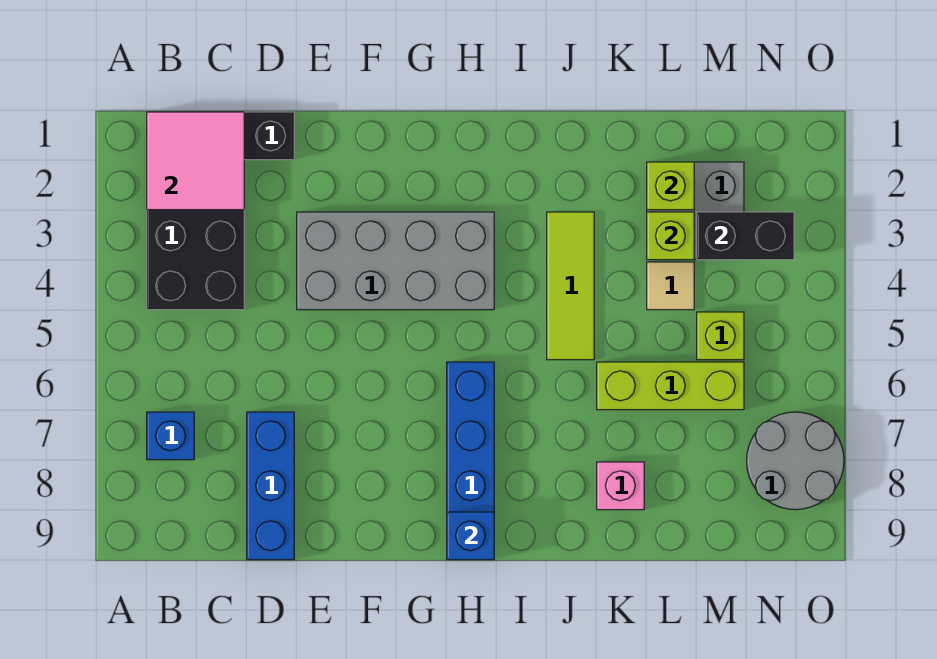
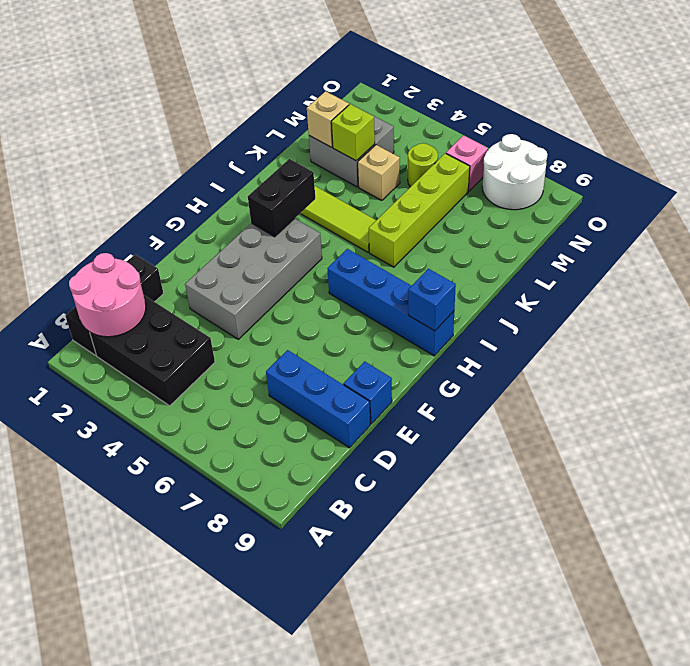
pink tile B1:C2 level 2 -> pink round brick B1:C2 level 2
blue brick B7 level 1 -> blue brick E9 level 1
lime brick K6:M6 level 1 -> lime brick J6:M6 level 1
pink brick K8 level 1 -> pink brick N6 level 1
lime brick L2 level 2 -> tan brick L2 level 2
tan tile L4 level 1 -> tan brick L4 level 1
black brick M3:N3 level 2 -> black brick H3:I3 level 2
lime brick M5 level 1 -> lime round brick M5 level 1
grey round brick N7:O8 level 1 -> white round brick N7:O8 level 1

